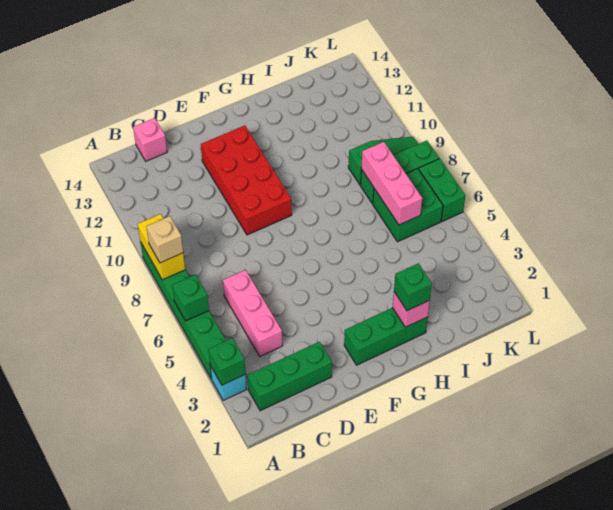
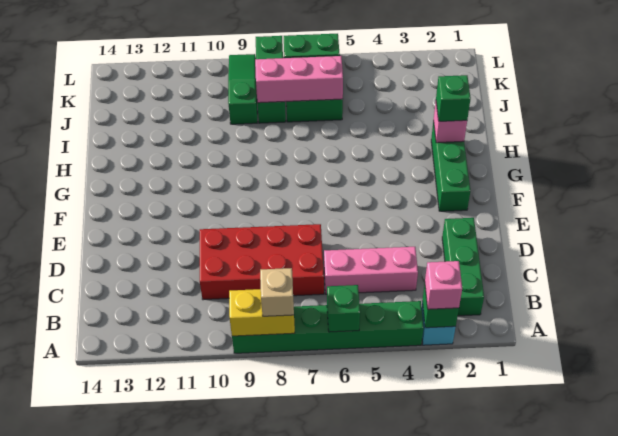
pink brick C14 level 1 -> pink brick A3 level 3
red brick E9:F12 level 1 -> red brick C7:D10 level 1

